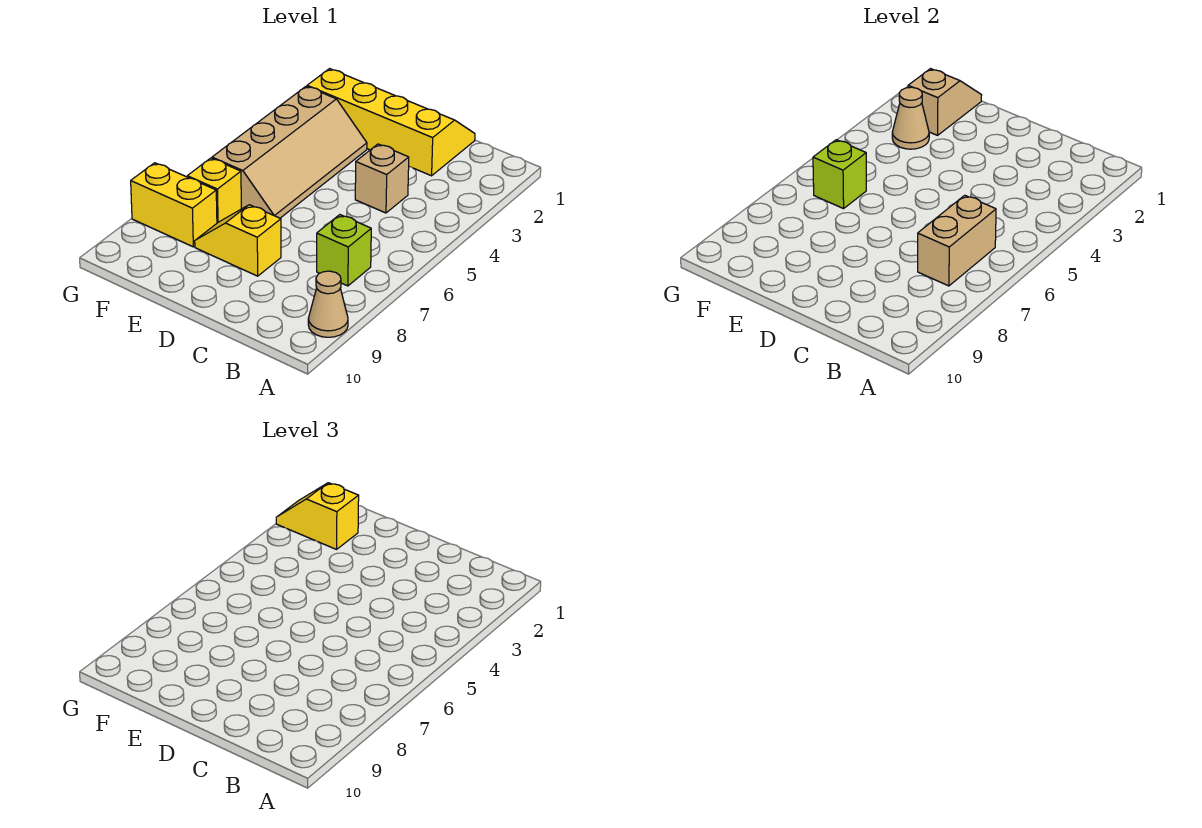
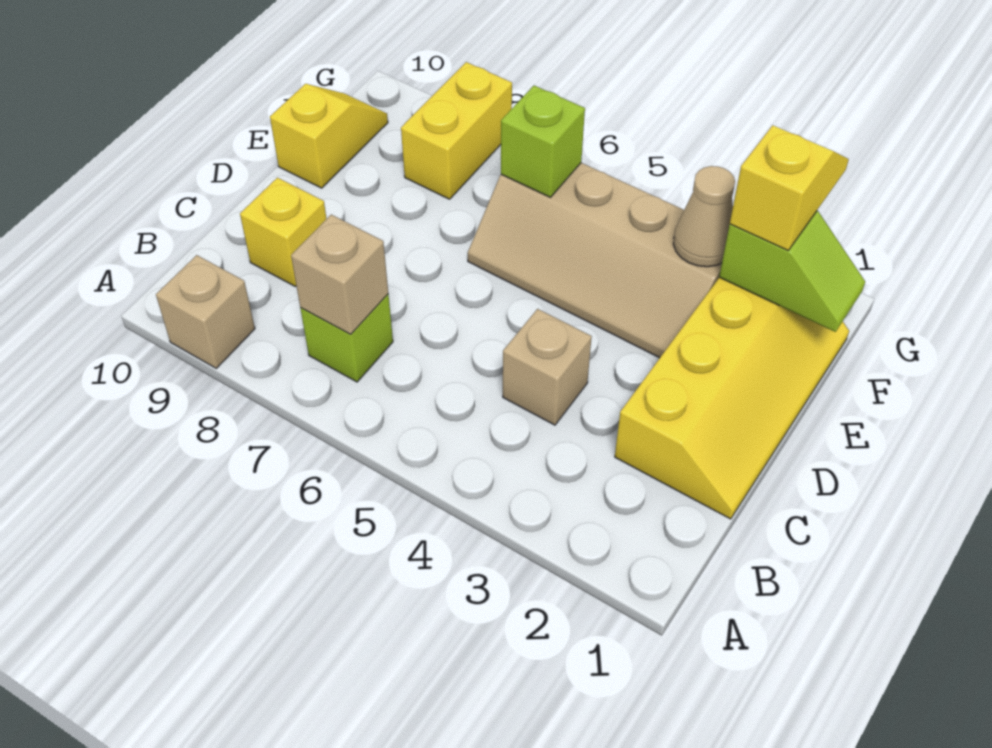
tan cone A9 level 1 -> tan brick A9 level 1
tan brick B6:B7 level 2 -> tan brick B7 level 2
yellow slope D8:E8 level 1 top D -> yellow slope E10:F10 level 1 top E
tan slope F1:F2 level 2 top 2 -> lime slope F1:F2 level 2 top 2
yellow brick F7 level 1 -> yellow brick C9 level 1

